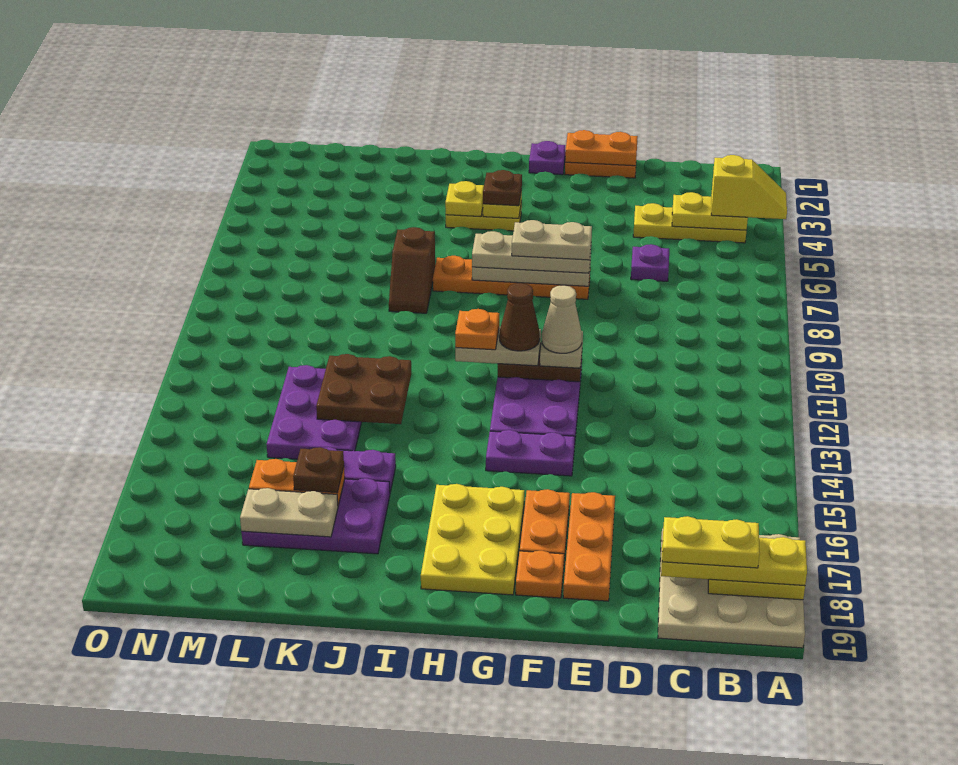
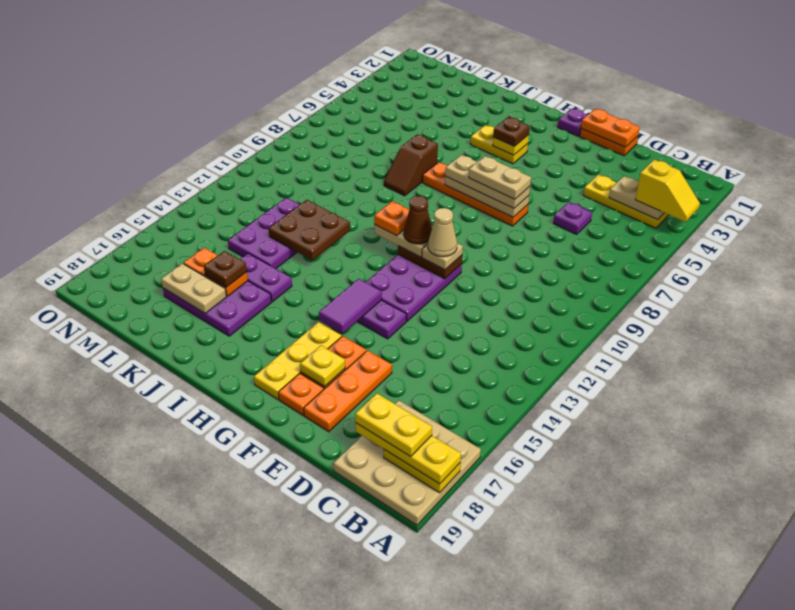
yellow plate B4:C4 level 2 -> tan plate B4:C4 level 2
none -> purple tile G14:G15 level 2
yellow plate G16:H18 level 1 -> yellow plate G16:G18 level 1
yellow plate I4 level 2 -> yellow plate F17 level 2

